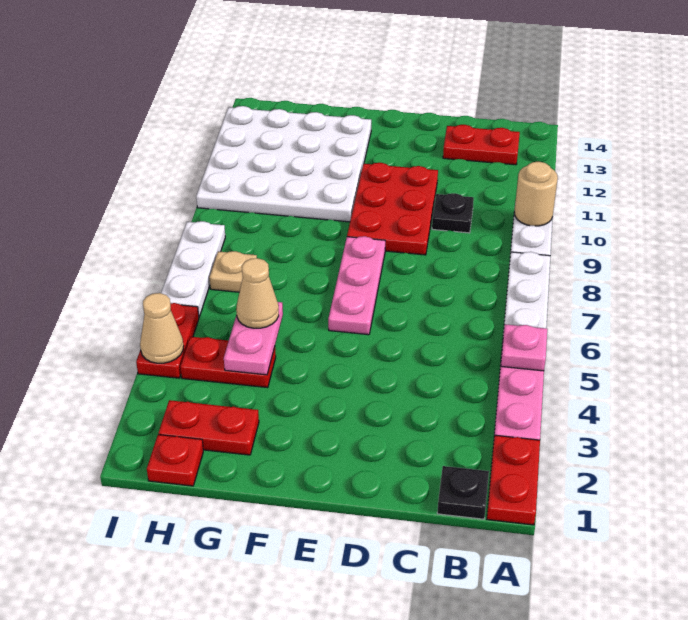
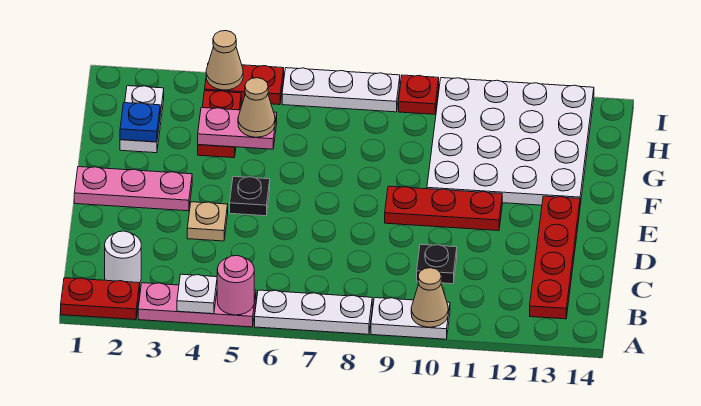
none -> white plate A4 level 2
pink plate A5 level 2 -> pink round brick A5 level 2
tan round brick A10 level 2 -> tan cone A10 level 2
black plate B1 level 1 -> black plate E5 level 1
none -> white round brick B2 level 1
red plate B13:C13 level 1 -> red plate B13:E13 level 1
red plate D9:E11 level 1 -> red plate E9:E11 level 1
pink plate E6:E8 level 1 -> pink plate E1:E3 level 1
red plate G2:H2 level 1 -> white plate G2:H2 level 1
none -> blue plate G2 level 2
red plate H1 level 1 -> red plate I9 level 1
tan plate H7 level 1 -> tan plate D4 level 1

